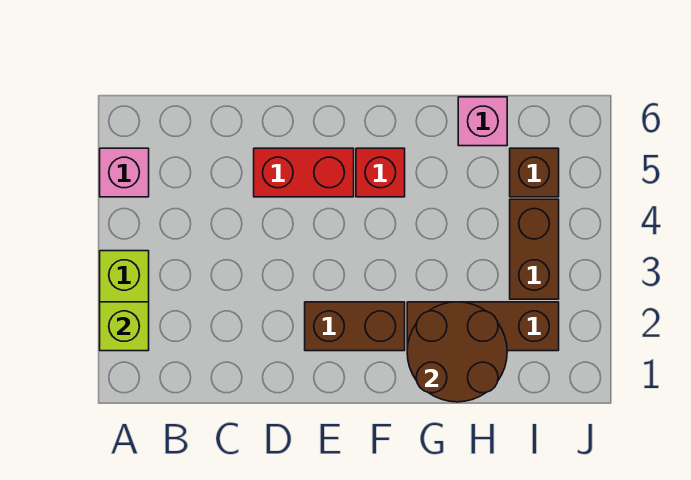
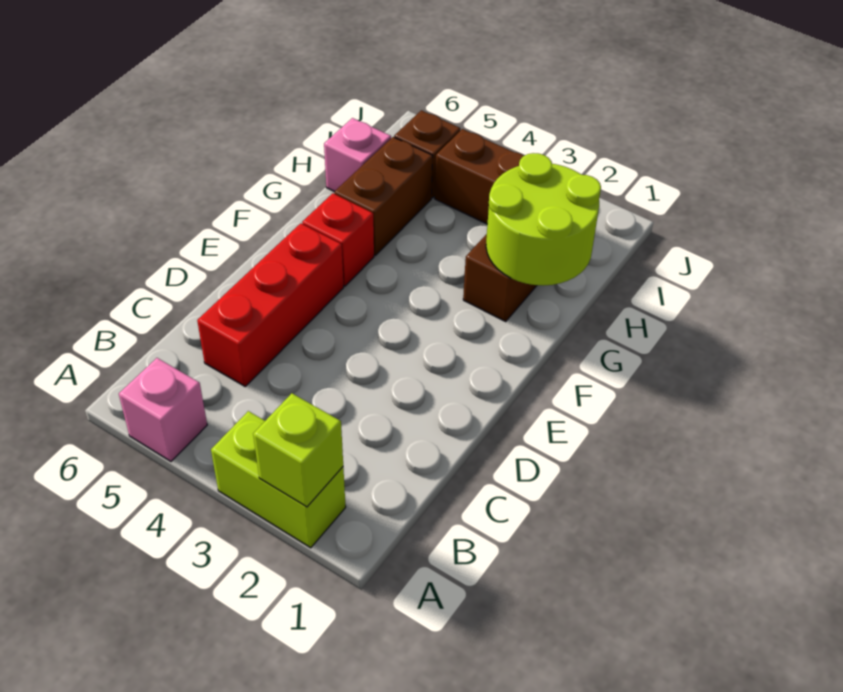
red brick D5:E5 level 1 -> red brick C5:E5 level 1
brown brick E2:F2 level 1 -> brown brick G5:H5 level 1
brown round brick G1:H2 level 2 -> lime round brick G1:H2 level 2

